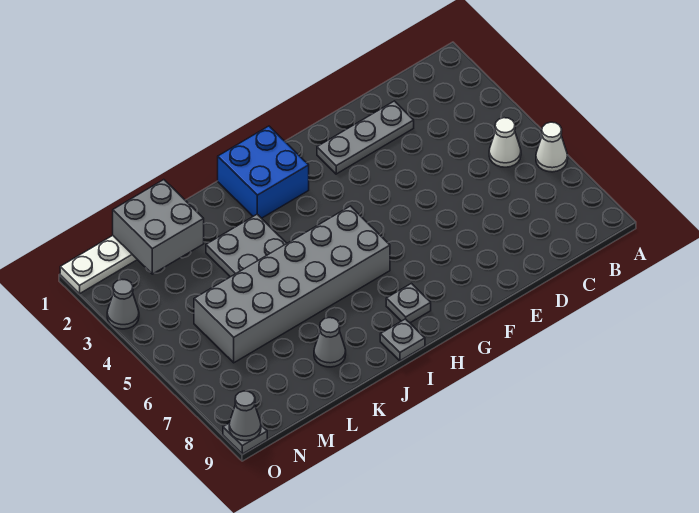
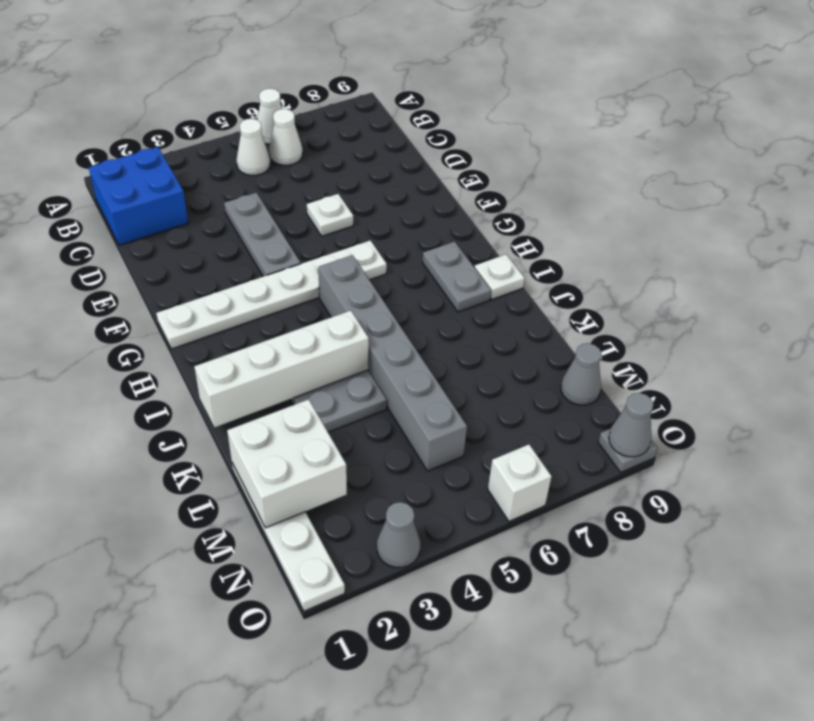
none -> white cone B6 level 1
grey plate D2:F2 level 1 -> grey plate D4:F4 level 1
none -> white plate E6 level 1
none -> white plate G1:G6 level 1
blue brick H1:I2 level 1 -> blue brick B1:C2 level 1
grey brick H5:M6 level 1 -> grey brick H5:M5 level 1
grey plate H8 level 1 -> grey plate H8:I8 level 1
grey plate I9 level 1 -> white plate I9 level 1
none -> white brick J1:J4 level 2
grey cone K8 level 1 -> grey cone M9 level 1
grey brick L1:M2 level 2 -> white brick L1:M2 level 2
none -> white brick O6 level 1

